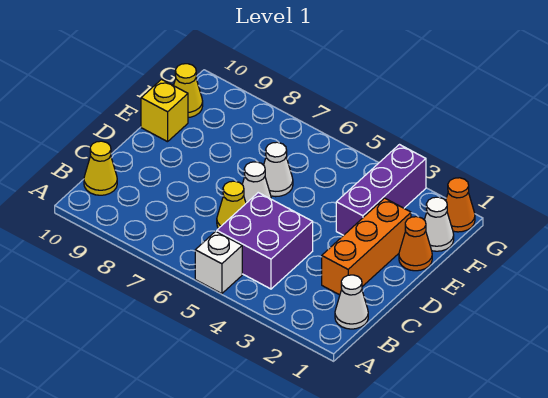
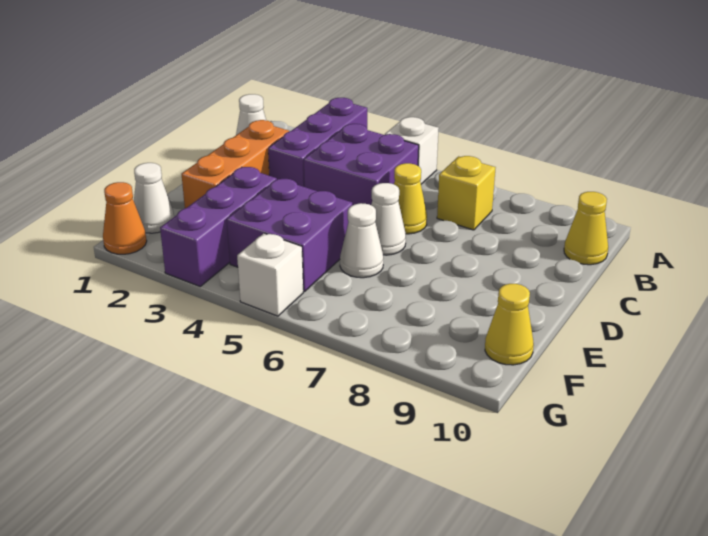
none -> purple brick A3:C3 level 1
orange cone E1 level 1 -> none
none -> purple brick E4:F5 level 1
yellow brick E10 level 1 -> yellow brick B7 level 1
none -> white brick G5 level 1

